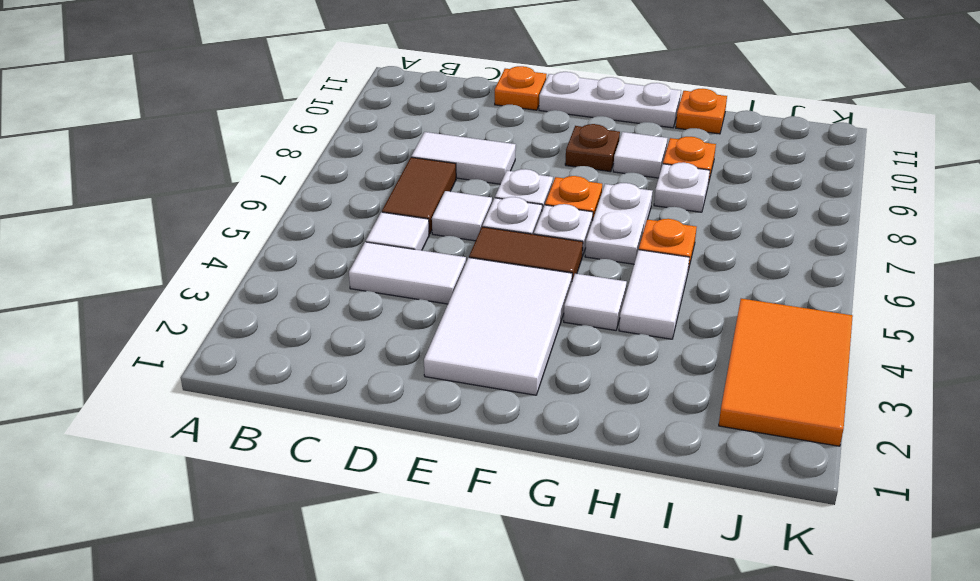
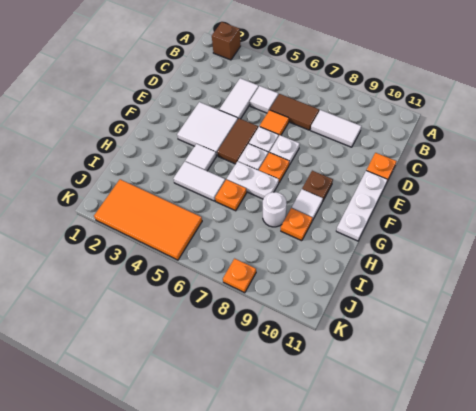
none -> brown brick A2 level 1
white tile C8:D8 level 1 -> white tile C8:C9 level 1
white tile D6 level 1 -> orange tile D6 level 1
white tile E2:F4 level 1 -> white tile E3:F4 level 1
white plate H8 level 1 -> white round brick H8 level 1
orange plate H11 level 1 -> orange plate K8 level 1
orange tile J2:K4 level 1 -> orange tile J2:K5 level 1

